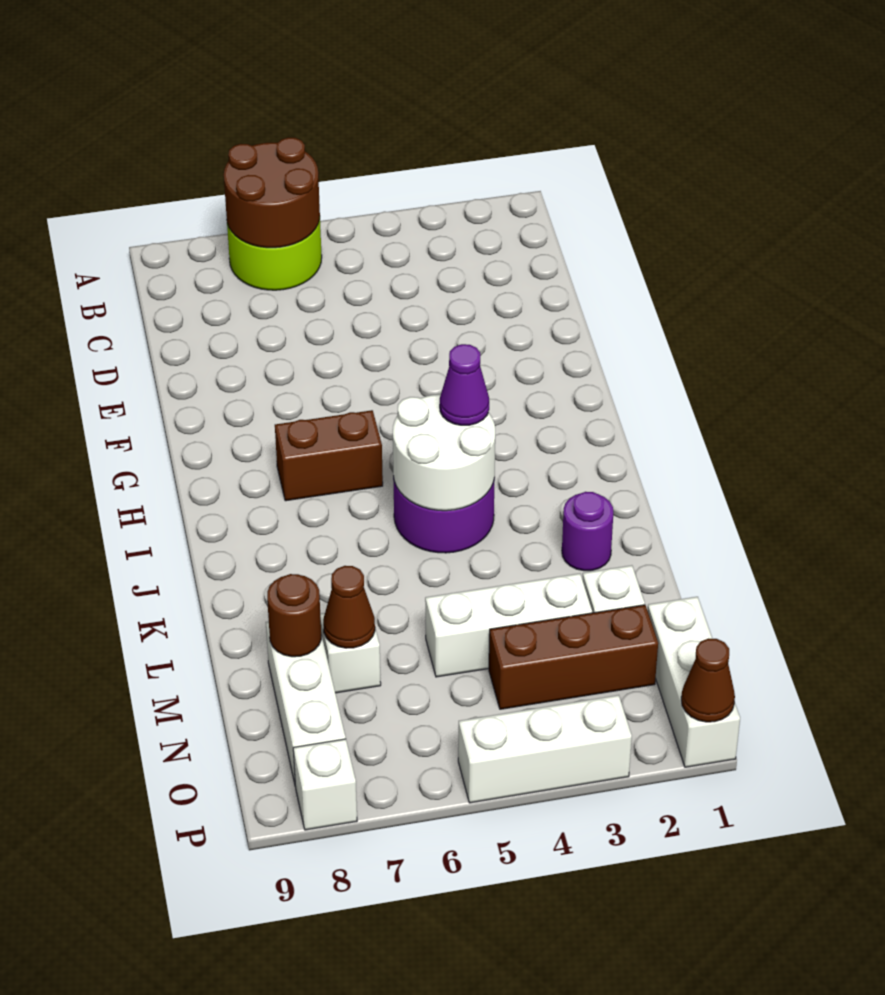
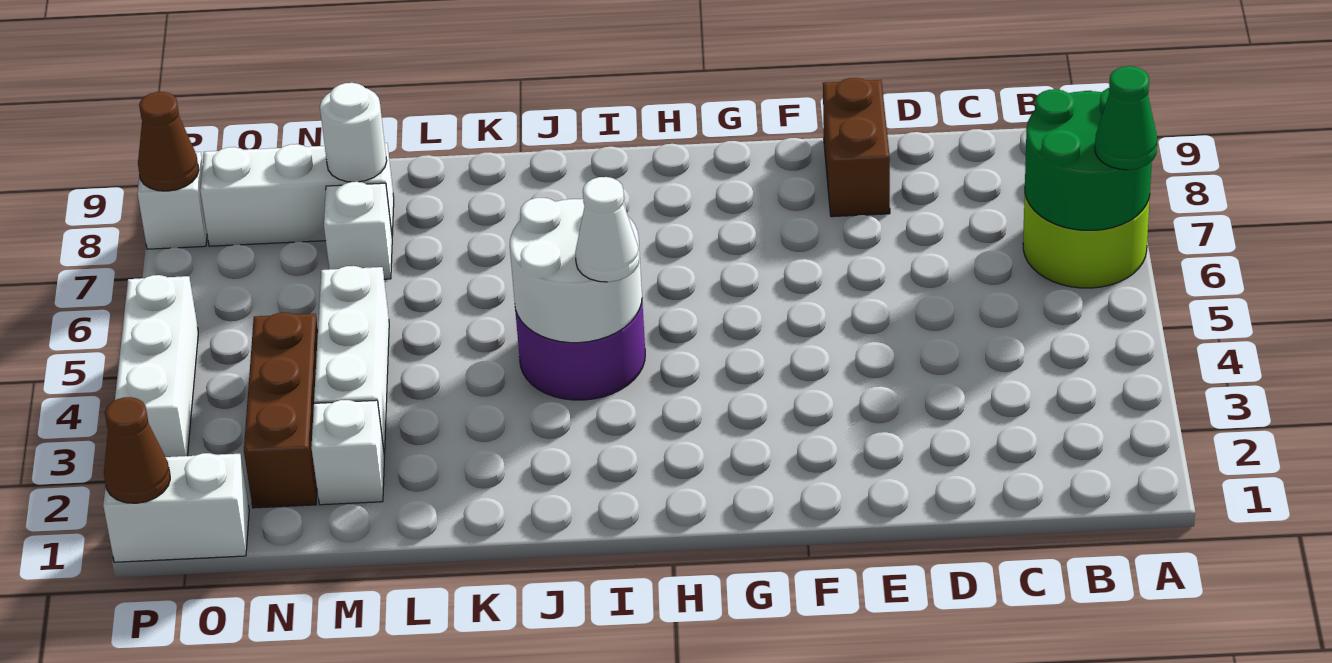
brown round brick A6:B7 level 2 -> green round brick A6:B7 level 2
none -> green cone A6 level 3
brown brick H6:H7 level 1 -> brown brick E8:E9 level 1
purple cone I4 level 3 -> white cone I4 level 3
purple round brick K2 level 1 -> none
brown cone M7 level 2 -> brown cone P8 level 2
brown round brick M8 level 2 -> white round brick M8 level 2
white brick N1:P1 level 1 -> white brick O1:P1 level 1

